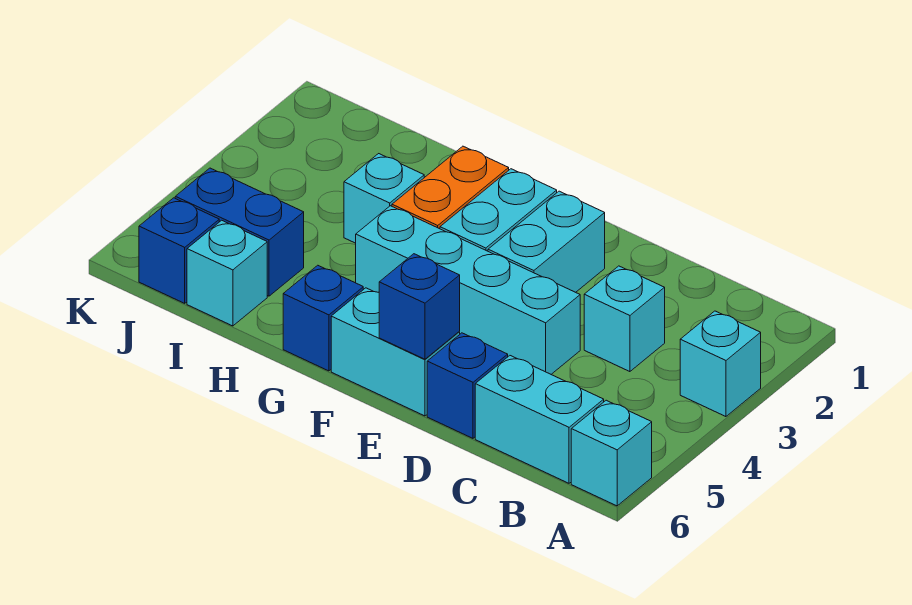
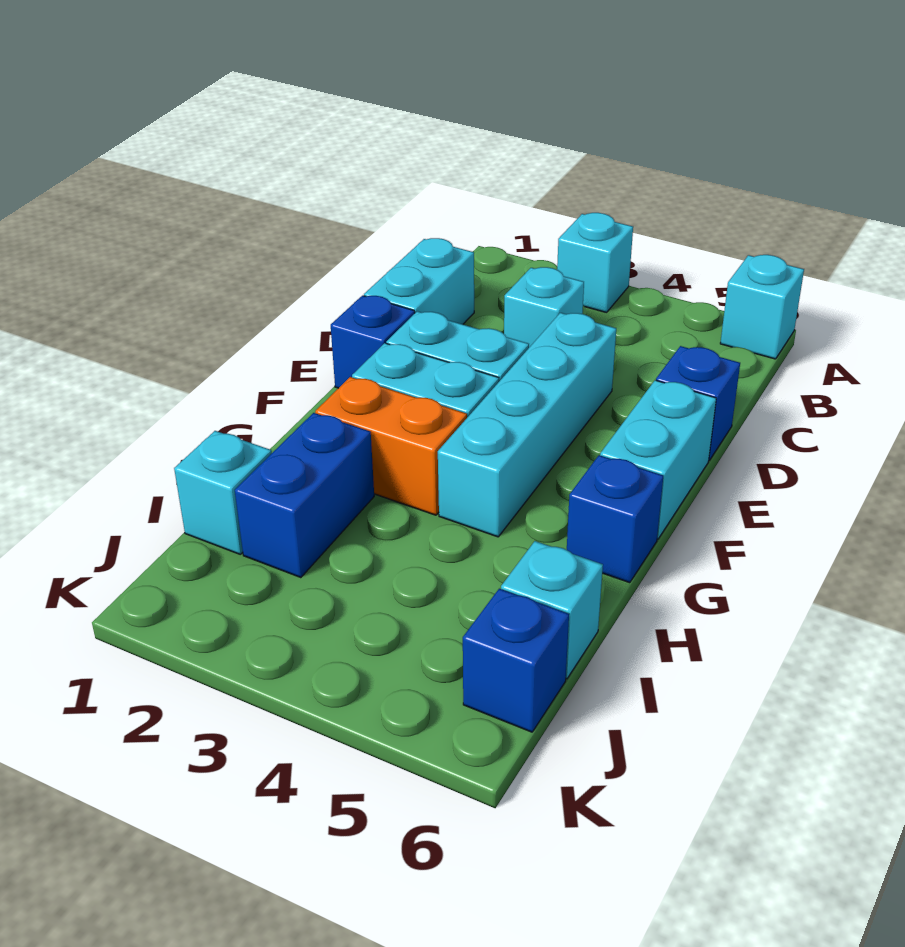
cyan brick B6:C6 level 1 -> cyan brick C1:D1 level 1
blue brick E6 level 2 -> blue brick E1 level 1
cyan brick H3 level 1 -> cyan brick I1 level 1
blue brick I5:J5 level 1 -> blue brick H2:I2 level 1

